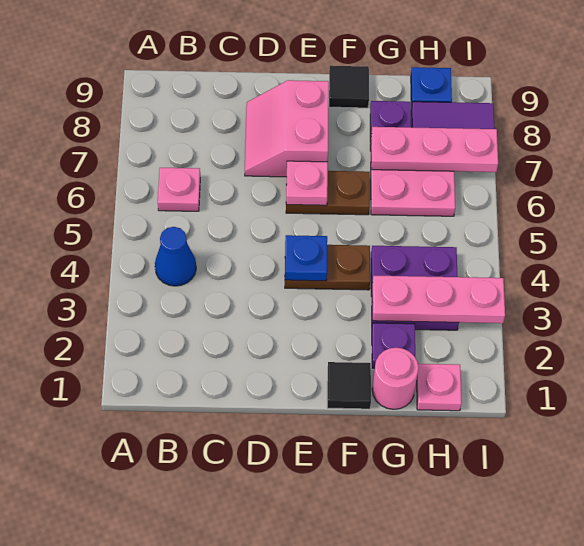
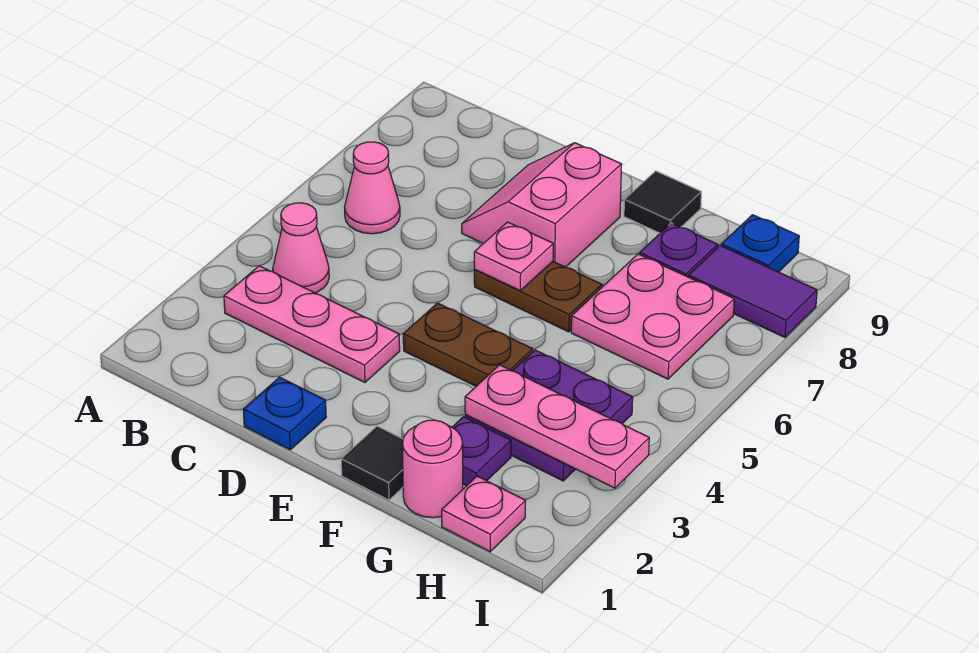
blue cone B4 level 1 -> pink cone B4 level 1
pink plate B6 level 1 -> pink cone B6 level 1
blue plate E4 level 2 -> blue plate D1 level 1
pink plate G7:I7 level 2 -> pink plate B3:D3 level 1

